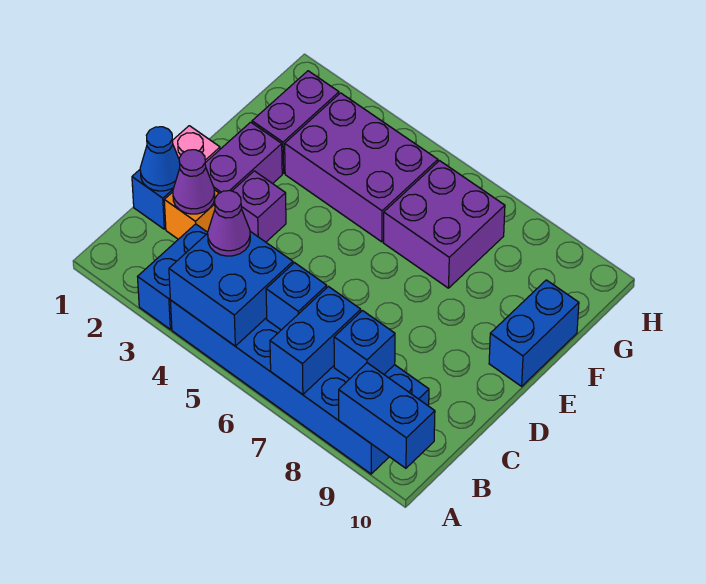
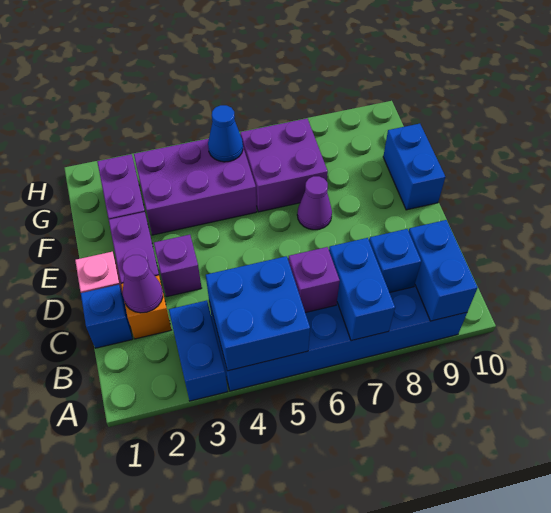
blue brick A9:A10 level 2 -> blue brick A9:B9 level 2
purple cone B4 level 3 -> purple cone E7 level 1
blue brick B6 level 2 -> purple brick B6 level 2
blue cone C1 level 2 -> blue cone G5 level 2

